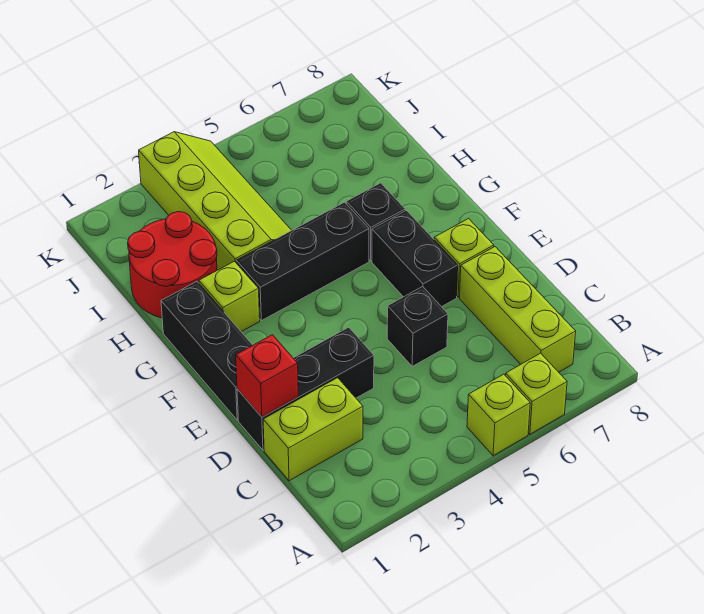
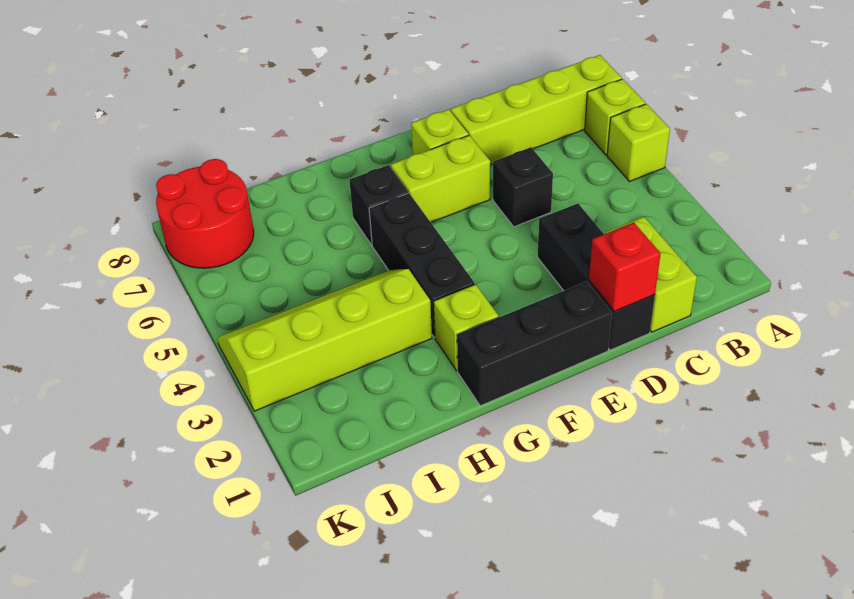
lime brick B7:D7 level 1 -> lime brick A7:D7 level 1
black brick E6:F6 level 1 -> lime brick E6:F6 level 1
red round brick H1:I2 level 1 -> red round brick J7:K8 level 1

